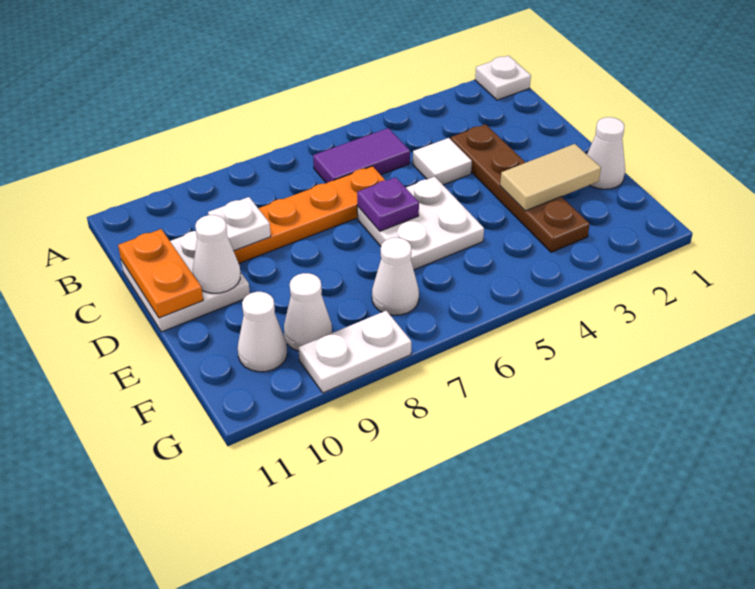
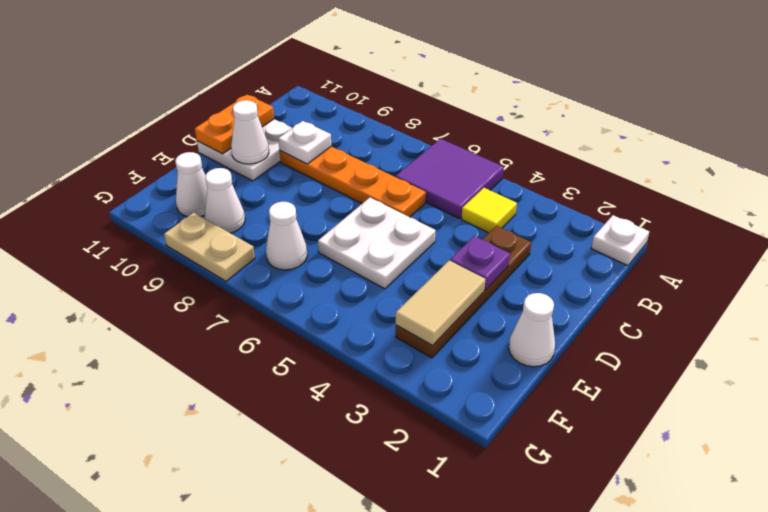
none -> yellow tile B4 level 1
purple tile B5:B6 level 1 -> purple tile A5:B6 level 1
white tile C4 level 1 -> none
purple plate D6 level 2 -> purple plate D3 level 2
tan tile E2:E3 level 2 -> tan tile E3:F3 level 2
white plate G8:G9 level 1 -> tan plate G8:G9 level 1

